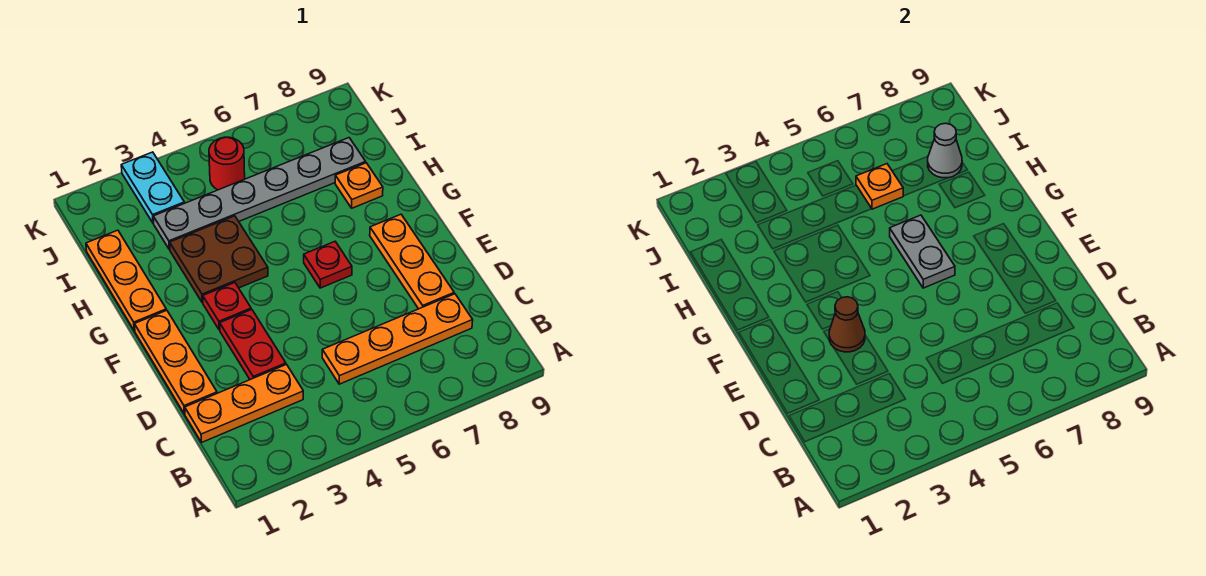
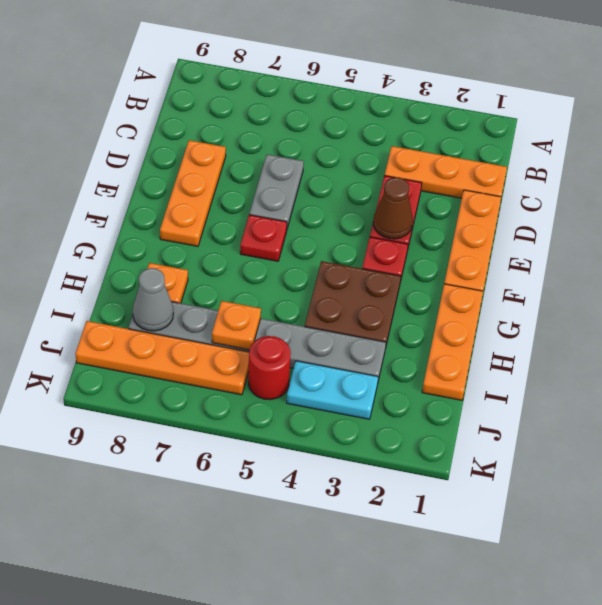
orange plate C5:C8 level 1 -> orange plate J6:J9 level 1
grey plate F6:G6 level 2 -> grey plate D6:E6 level 1
cyan plate J3:K3 level 1 -> cyan plate J3:J4 level 1

